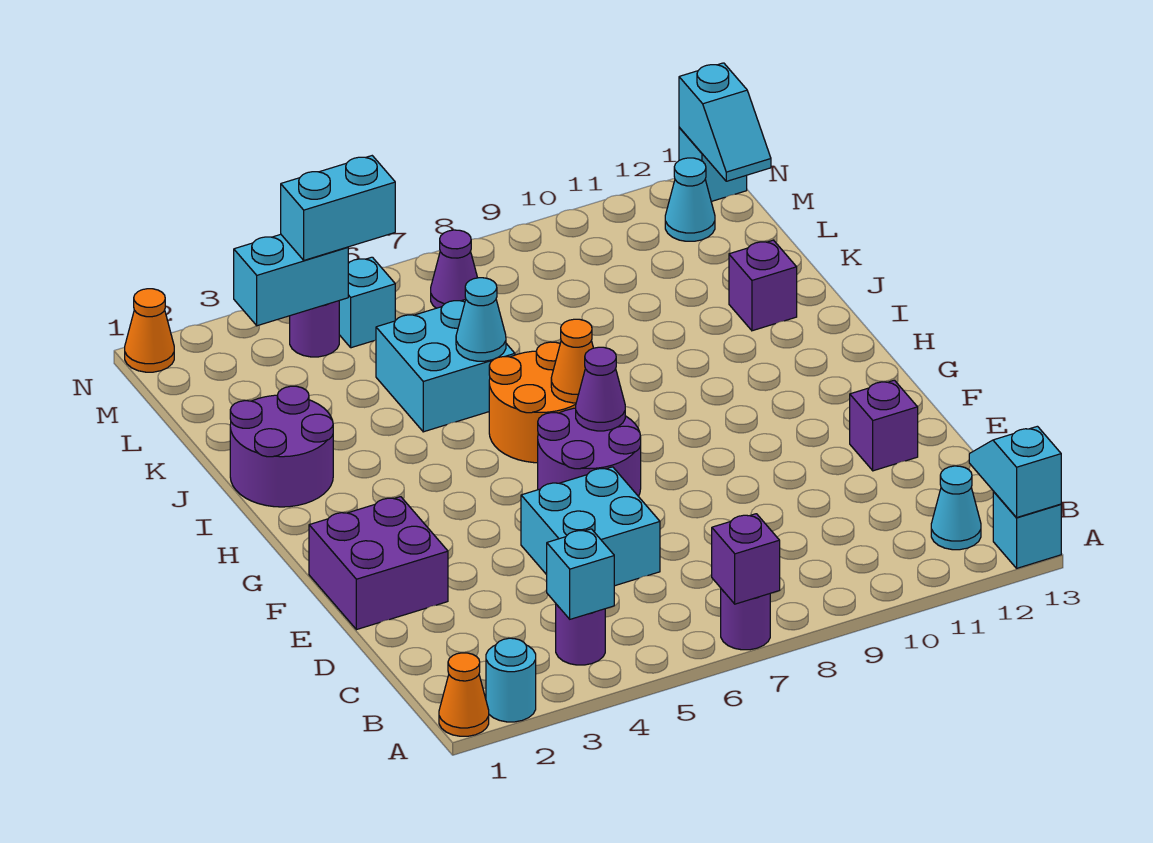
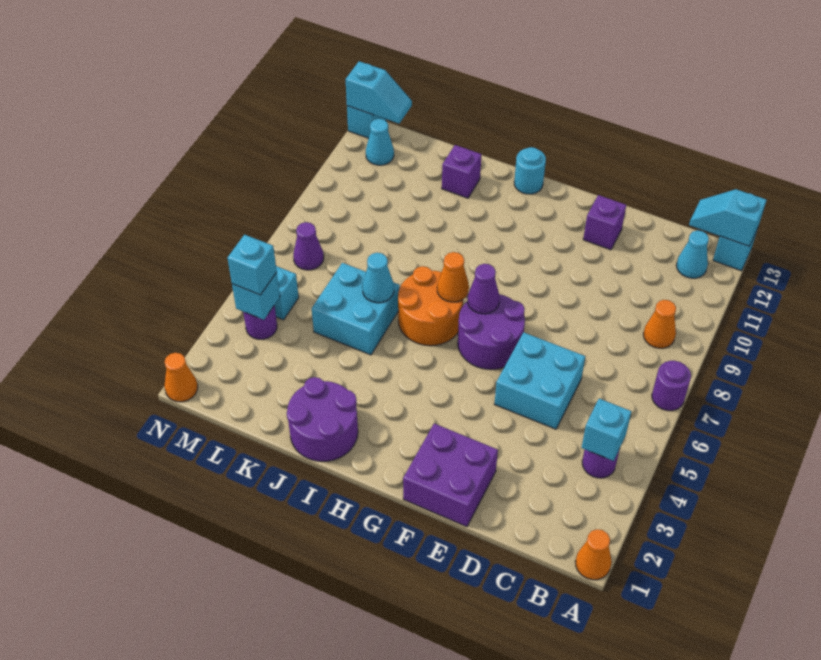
cyan round brick A2 level 1 -> cyan round brick H13 level 1
purple brick A7 level 2 -> none
none -> orange cone B9 level 1
cyan brick M3:M4 level 2 -> cyan brick M4 level 2
cyan brick M4:M5 level 3 -> cyan brick M4 level 3

